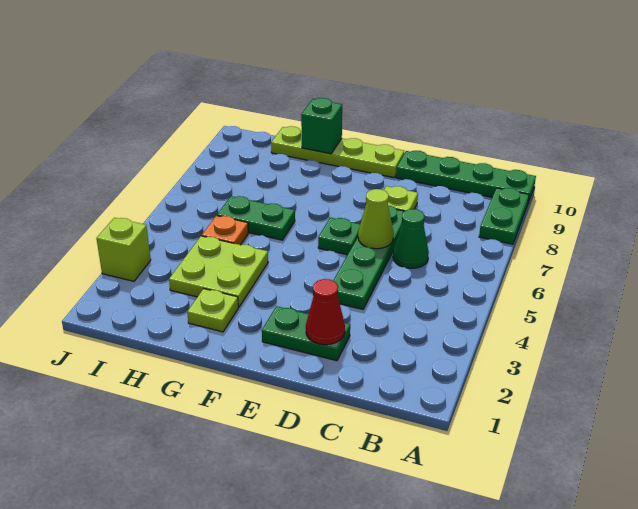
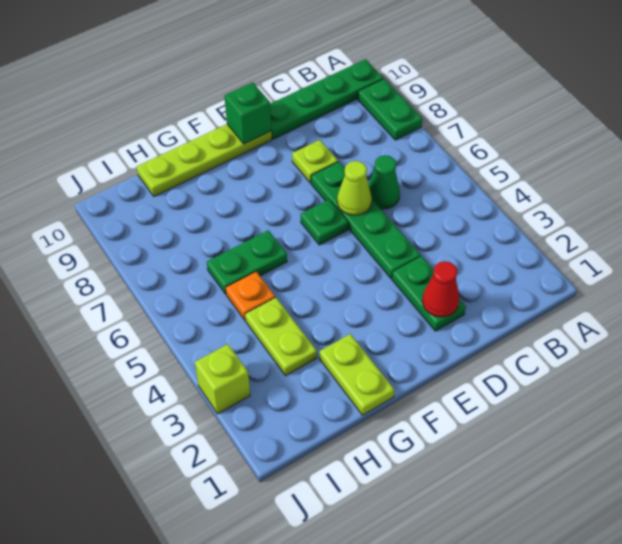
green plate D2:E2 level 1 -> green plate D2:D3 level 1
lime plate G2 level 1 -> lime plate G1:G2 level 1
lime plate G3:H4 level 1 -> lime plate H3:H4 level 1
green brick G10 level 2 -> green brick E10 level 2

